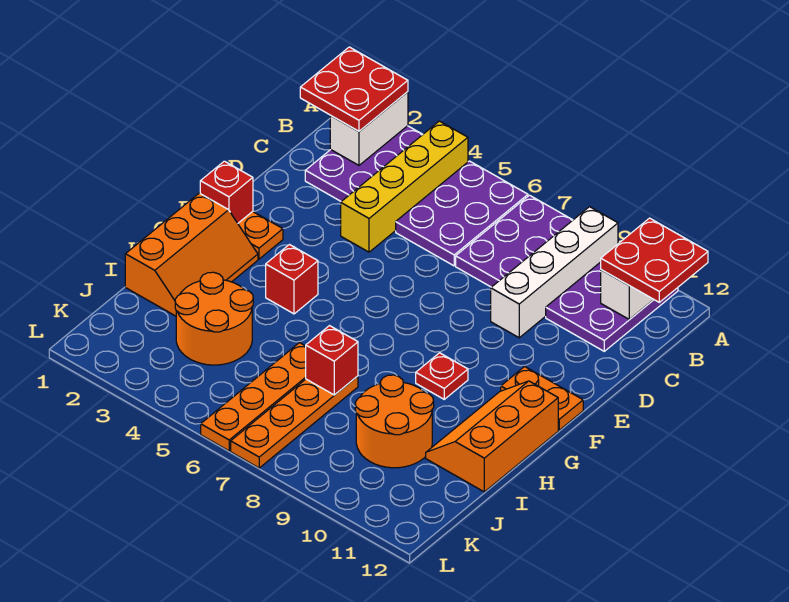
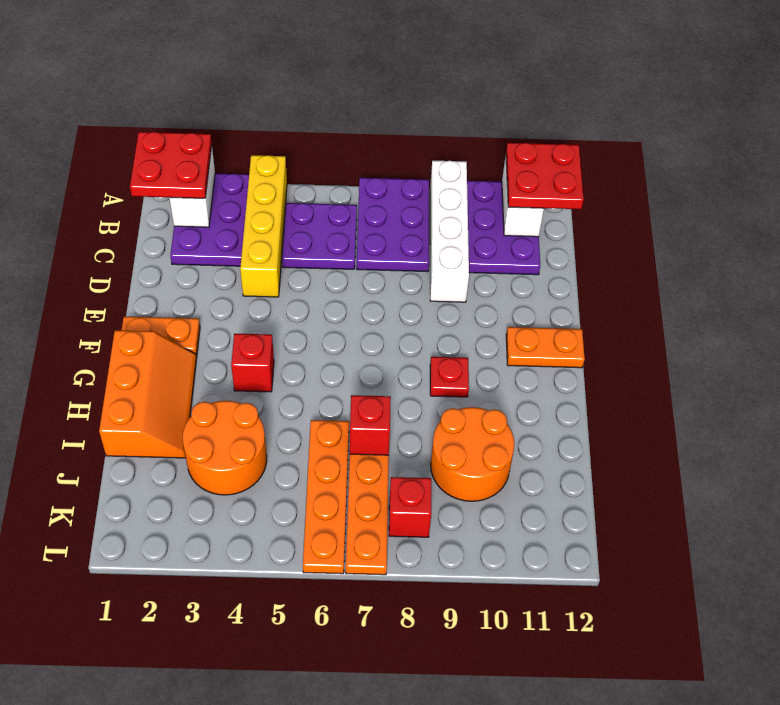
purple plate A5:C6 level 1 -> purple plate B5:C6 level 1
red brick F1 level 2 -> red brick K8 level 1
orange slope G11:I12 level 1 top 12 -> none

